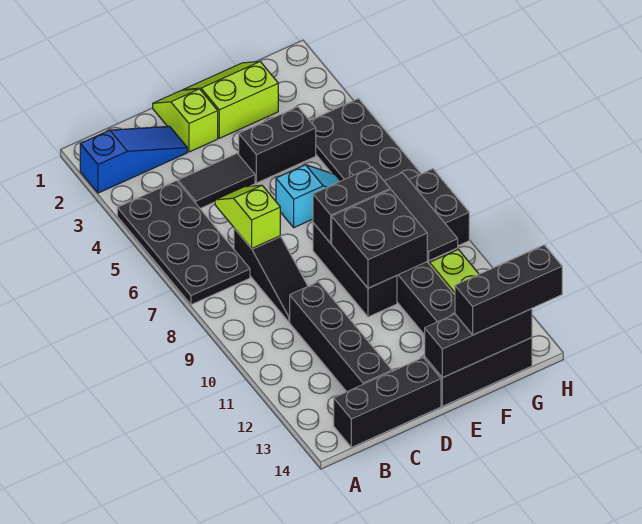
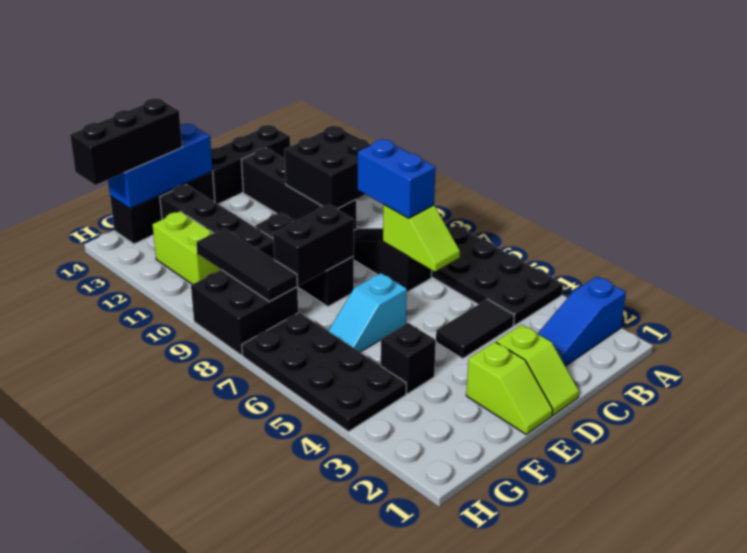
none -> blue brick C7:C8 level 3
lime slope E1:F2 level 1 top 2 -> lime slope E1:E2 level 1 top 2
black brick E4:F4 level 1 -> black brick F4 level 1
black brick E9:F10 level 2 -> black brick B10:C11 level 2
black brick E14:G14 level 2 -> blue brick E14:G14 level 2

